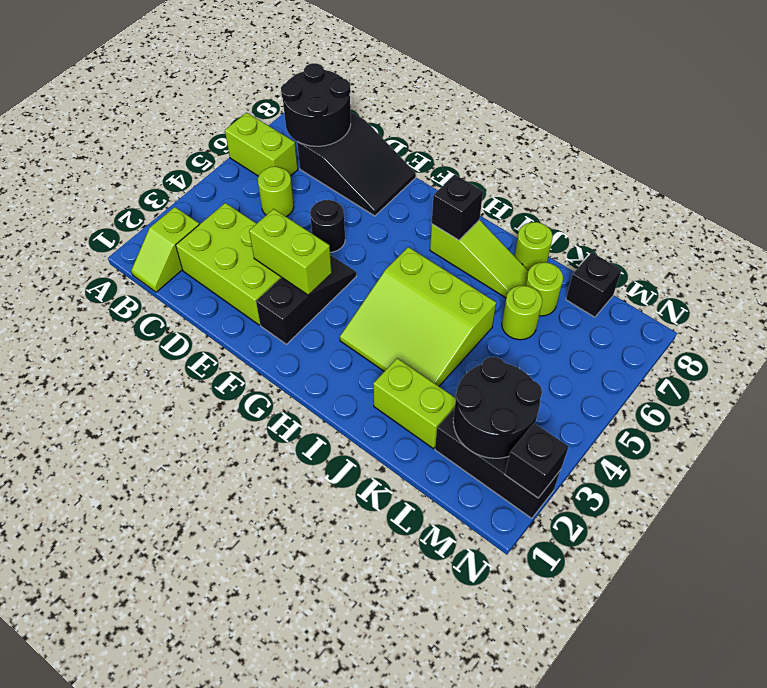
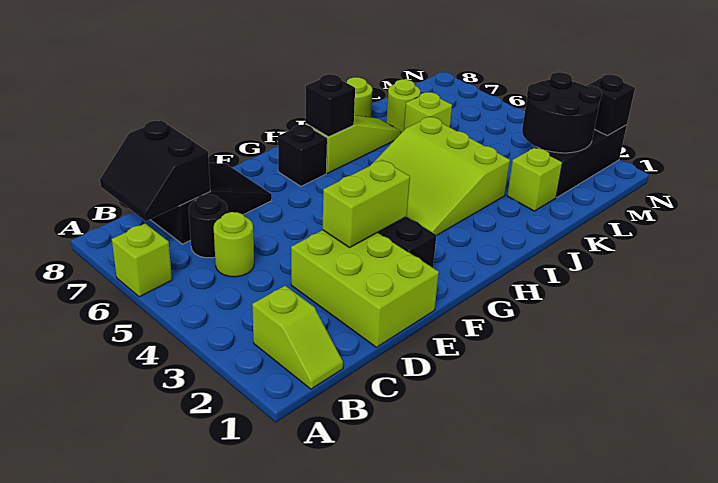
lime brick A6:B6 level 1 -> lime brick A6 level 1
black round brick B7:C8 level 2 -> black slope B7:C8 level 2 top C
lime brick C2:E3 level 1 -> lime brick D1:E3 level 1
black round brick E5 level 1 -> black round brick C6 level 1
lime slope H3:J5 level 1 top 5 -> lime slope H3:J5 level 1 top J
lime brick J2:K2 level 1 -> lime brick K2 level 1
lime round brick K6 level 1 -> lime brick K6 level 1
black brick L8 level 1 -> black brick G7 level 1

